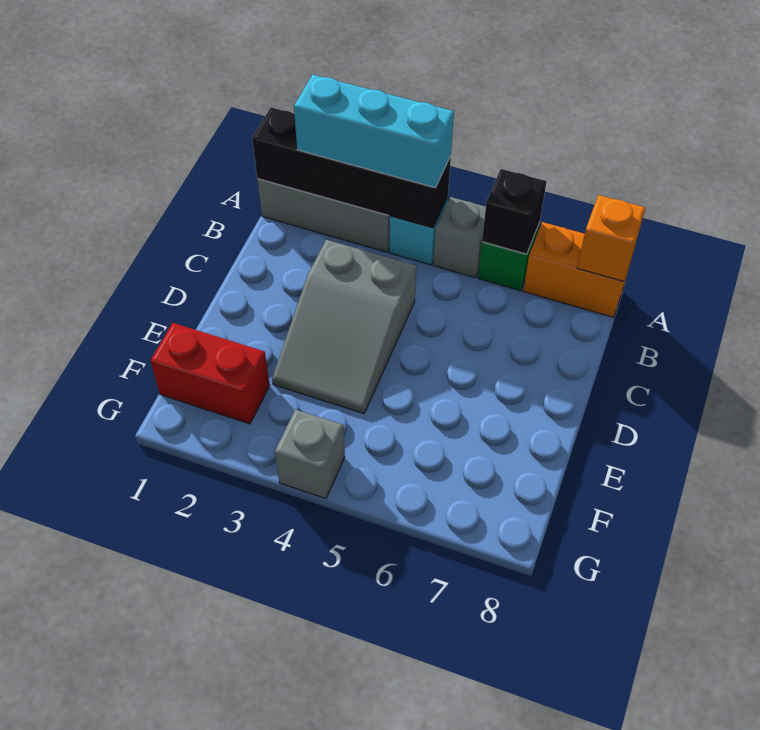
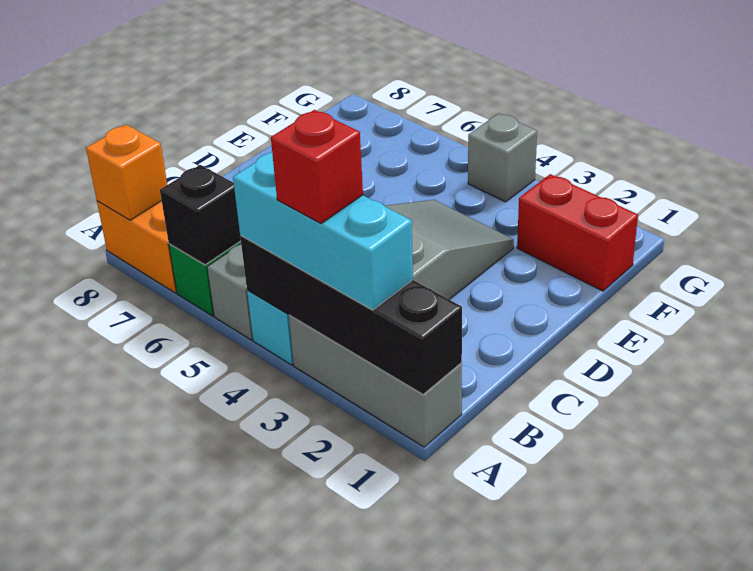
none -> red brick A3 level 4

